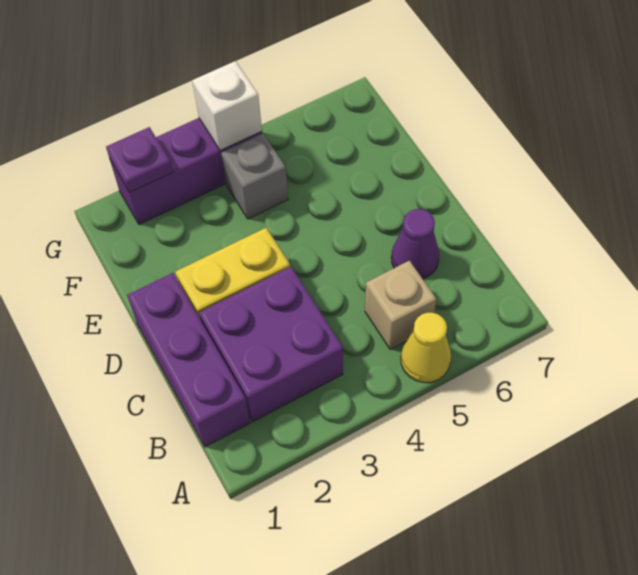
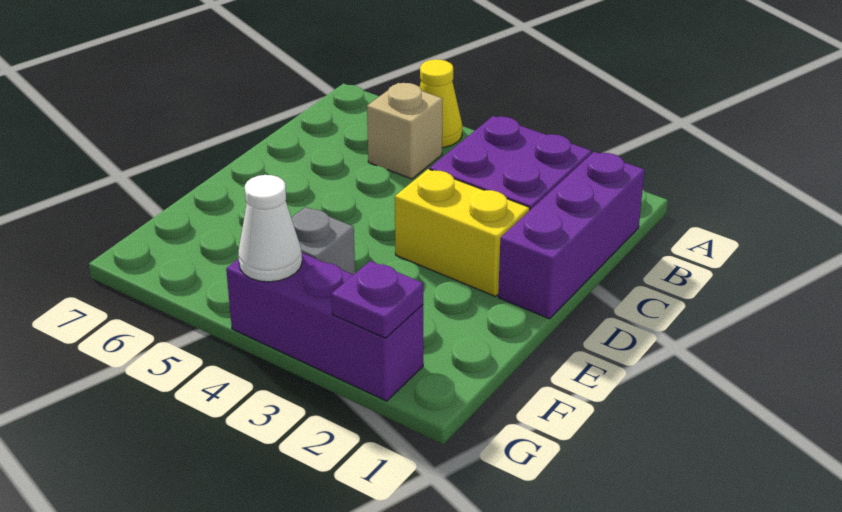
purple cone C6 level 1 -> none
white brick G4 level 2 -> white cone G4 level 2

